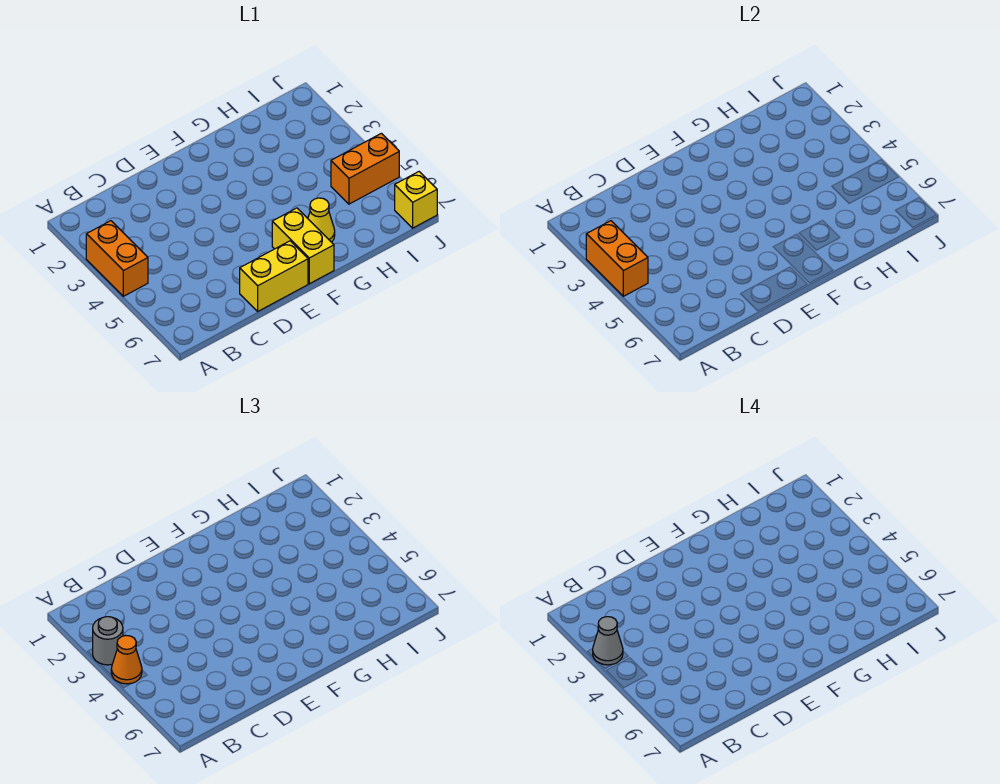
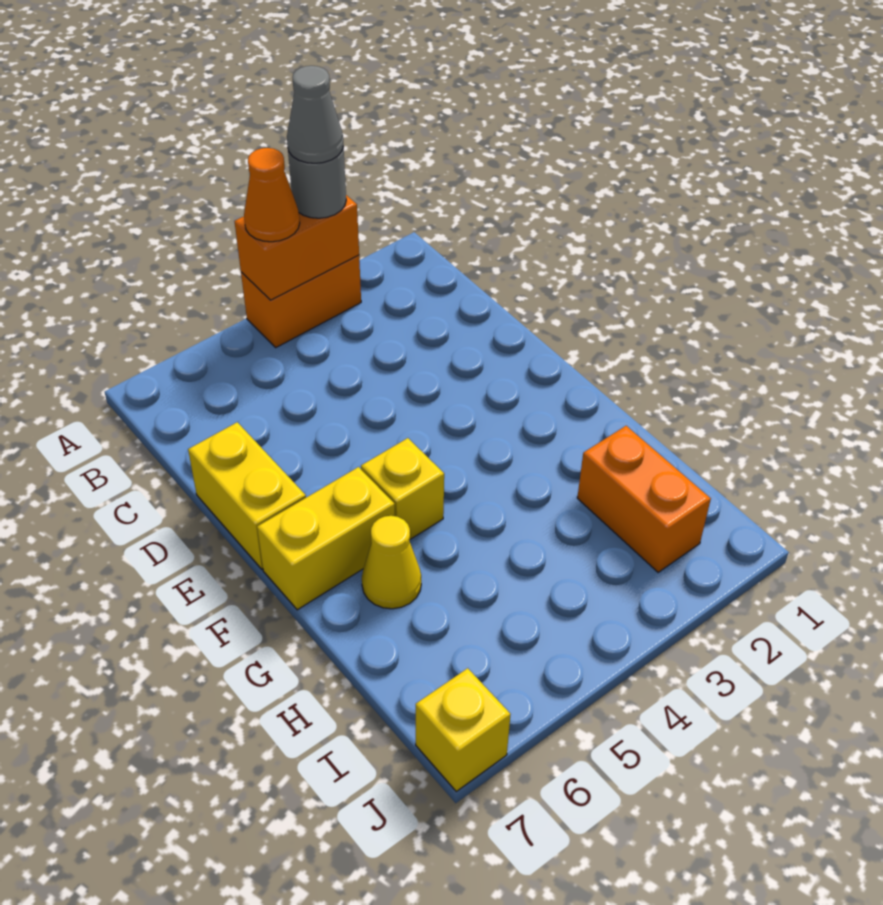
none -> yellow brick F5 level 1
orange brick I5:J5 level 1 -> orange brick H2:I2 level 1

